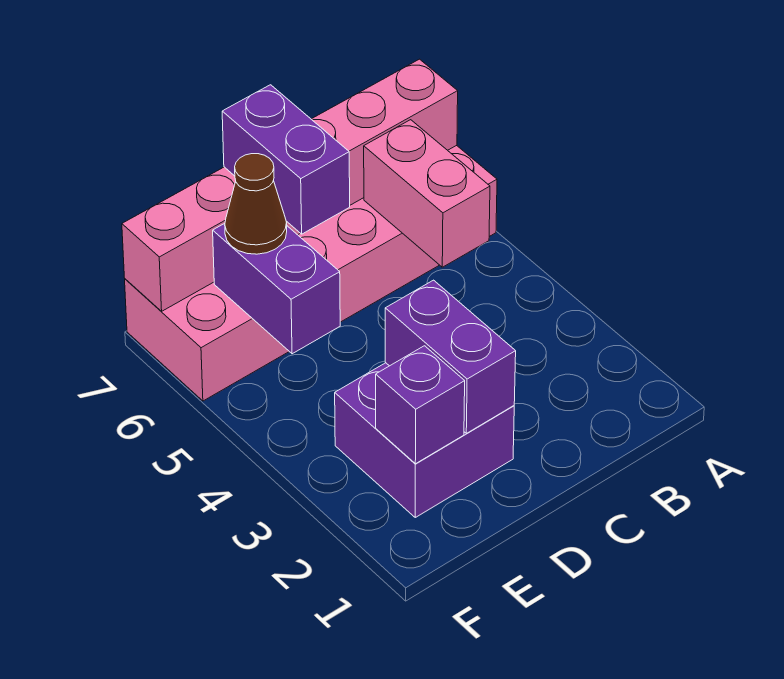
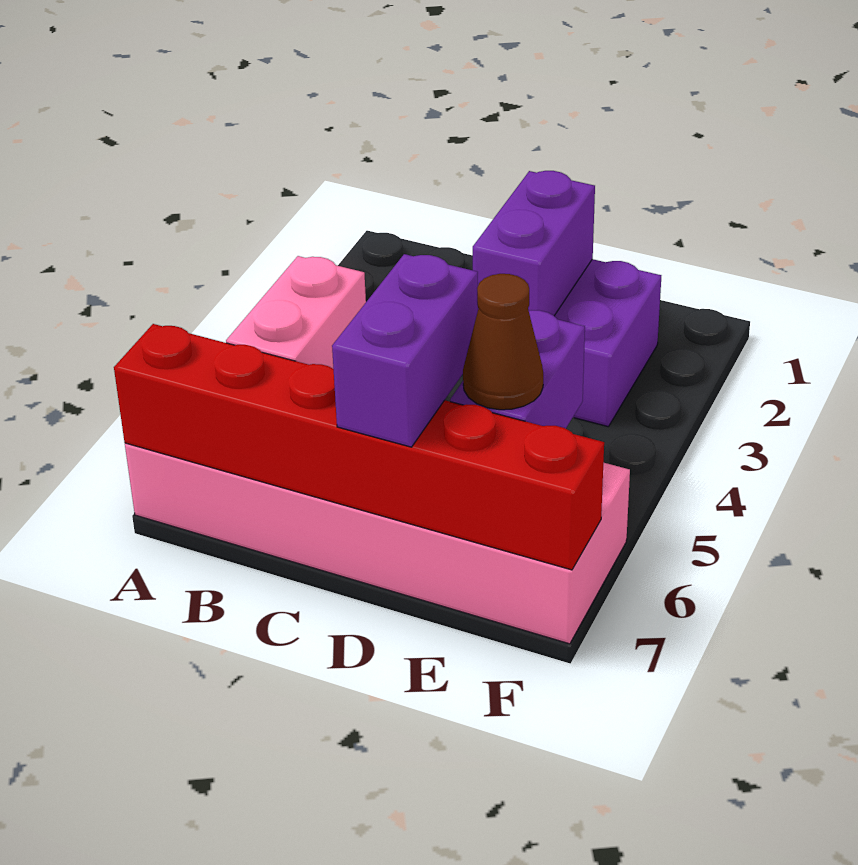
pink brick A7:F7 level 2 -> red brick A7:F7 level 2
purple brick E2 level 2 -> none

